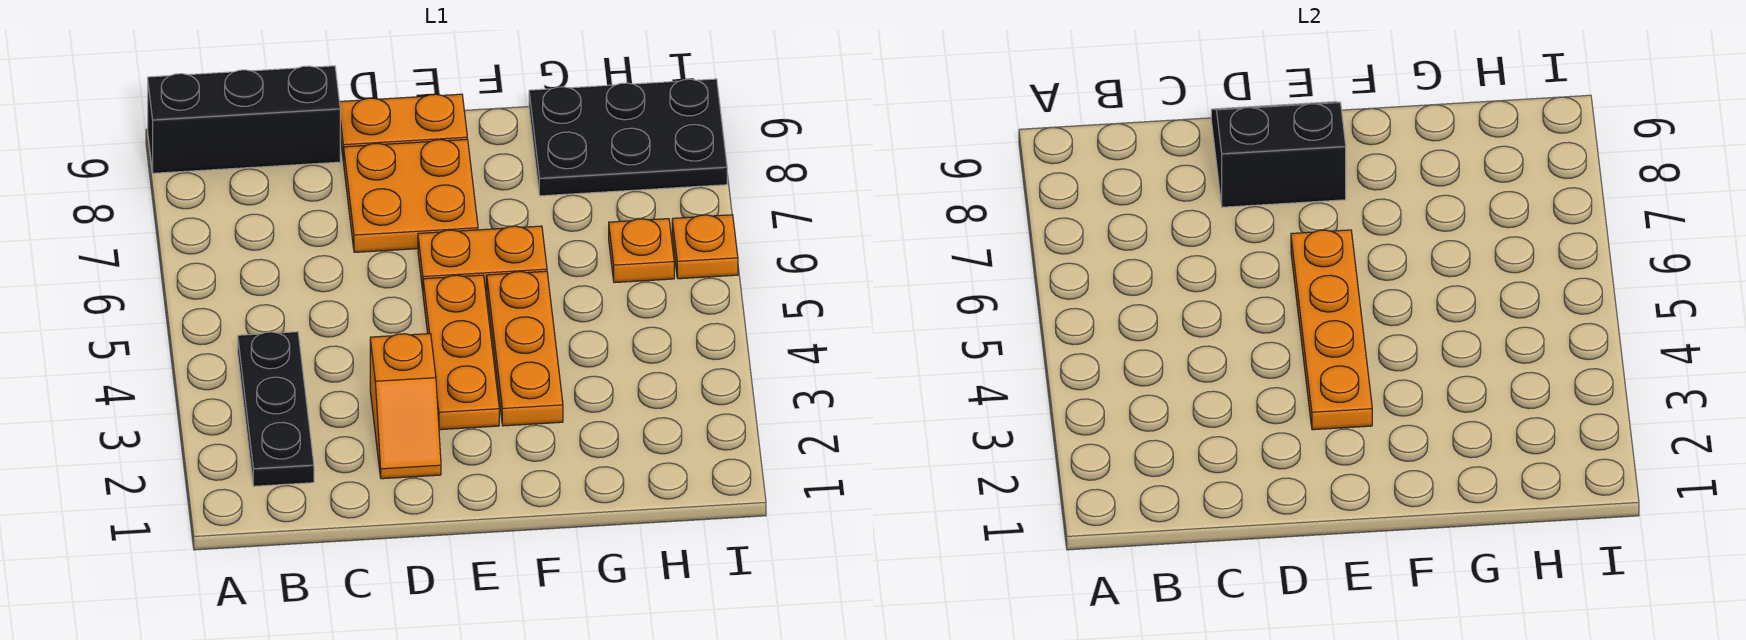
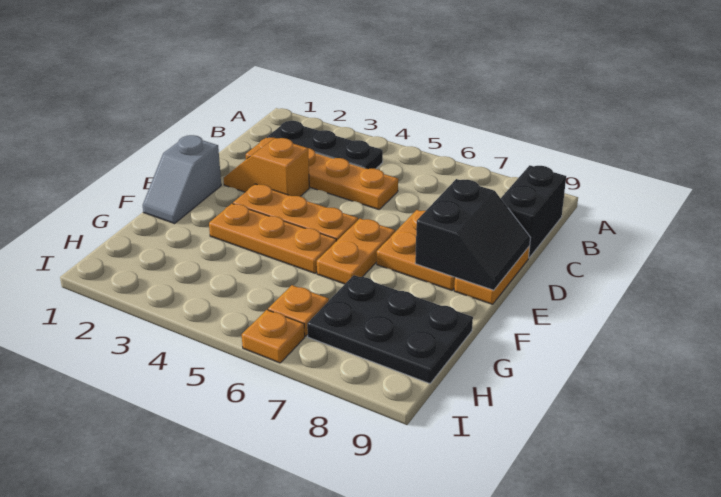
black brick A9:C9 level 1 -> black brick B9:C9 level 1
none -> grey slope E1:F1 level 1 top E
orange plate E3:E6 level 2 -> orange plate C2:C5 level 1
black plate G8:I9 level 1 -> black plate G7:H9 level 1

